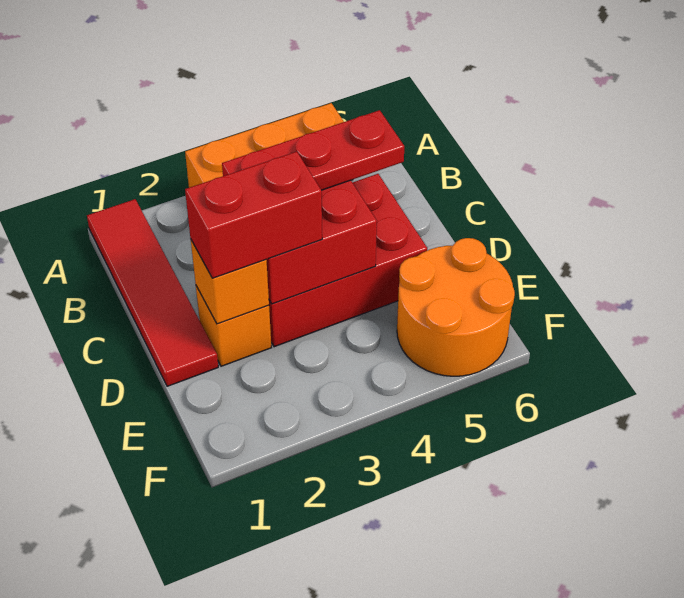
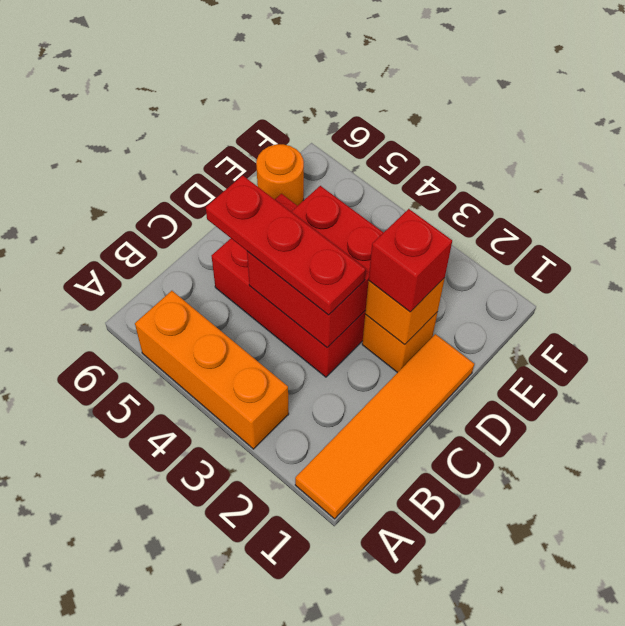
red tile A1:D1 level 1 -> orange tile A1:D1 level 1
red brick D2:D3 level 3 -> red brick D2 level 3
orange round brick E5:F6 level 1 -> orange round brick E6 level 1

